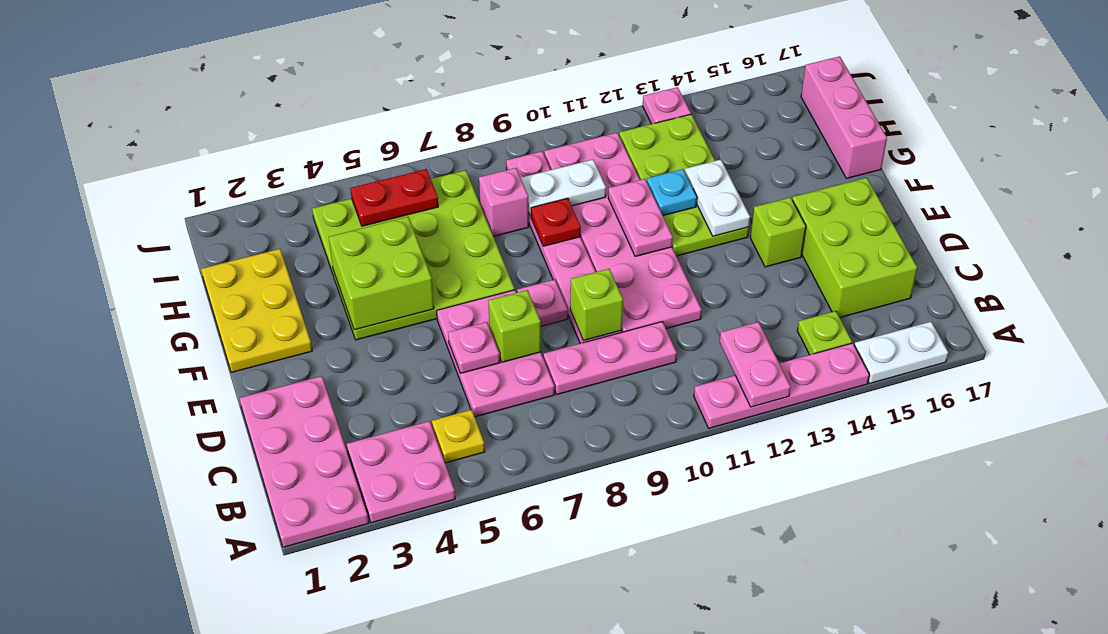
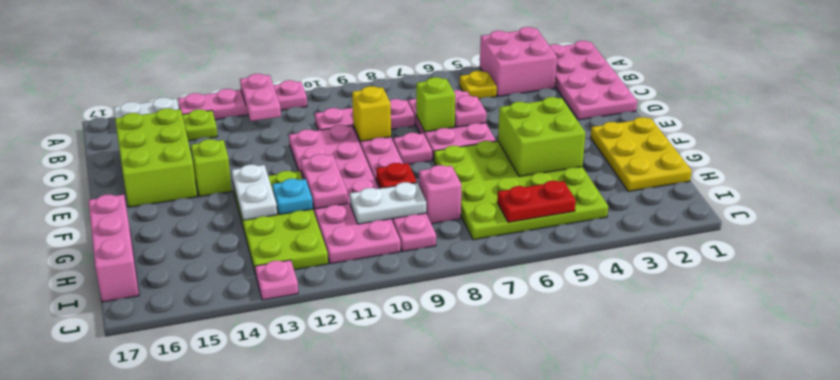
pink plate A3:B4 level 1 -> pink brick A3:B4 level 1
lime brick D9 level 2 -> yellow brick D9 level 2

